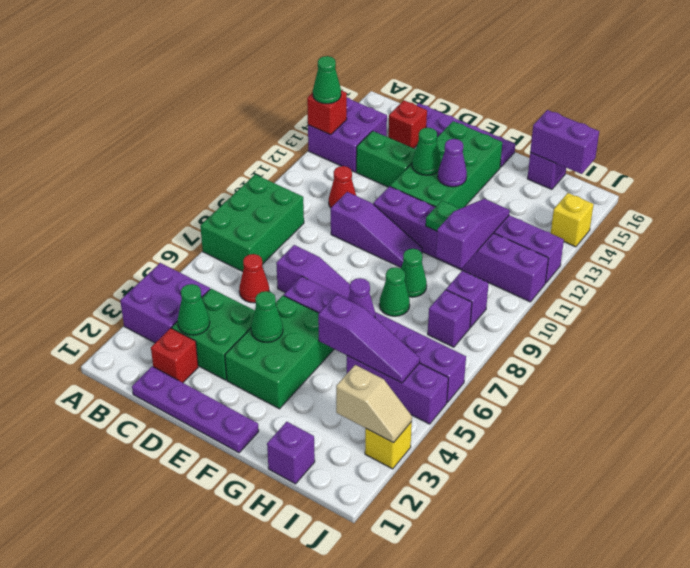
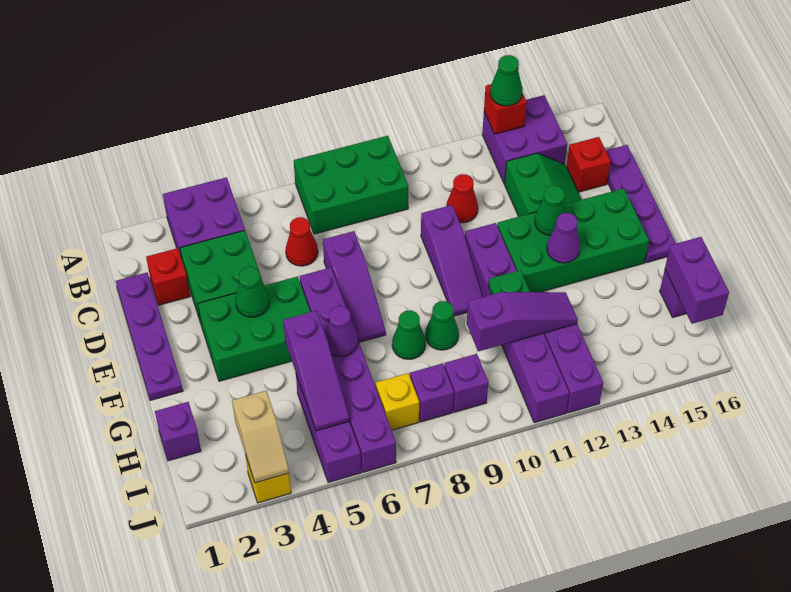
green cone C3 level 2 -> none
yellow brick J14 level 1 -> yellow brick I7 level 1

